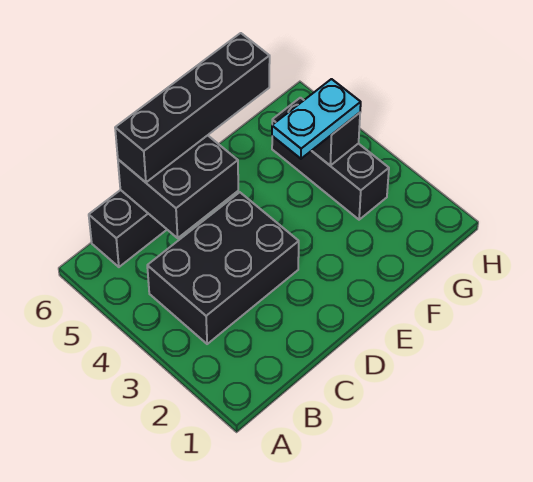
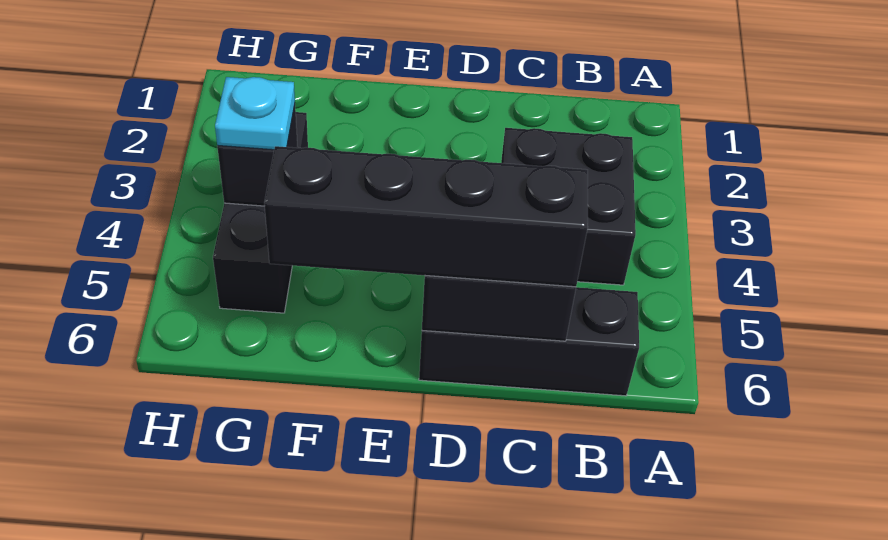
black brick B3:D4 level 1 -> black brick B3:C4 level 1
cyan plate F4:G4 level 3 -> cyan plate G4 level 3

